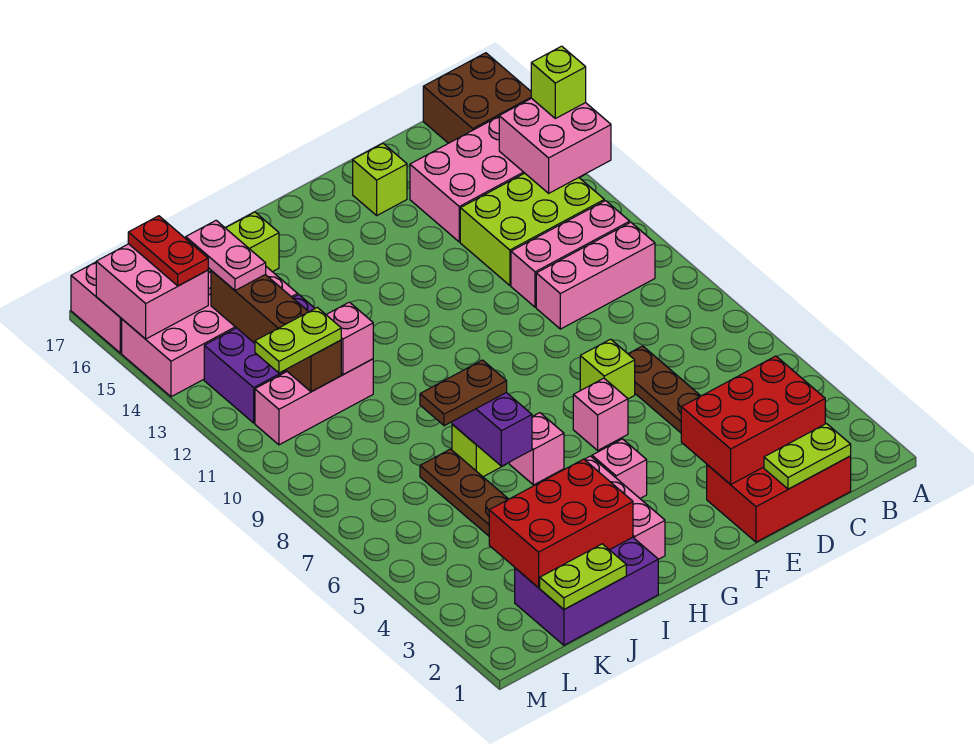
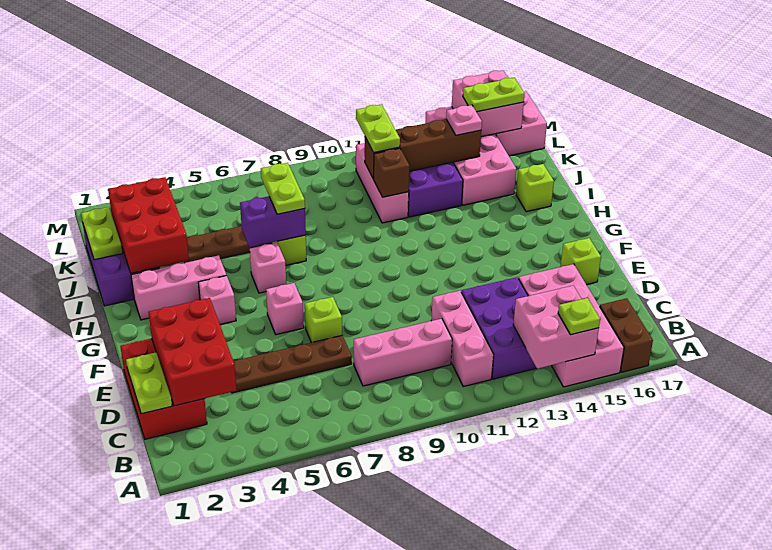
lime brick A14 level 3 -> lime plate A14 level 3
brown brick A16:B17 level 1 -> brown brick A16:B16 level 1
pink brick B10:D10 level 1 -> pink brick C8:C10 level 1
lime brick B12:D13 level 1 -> purple brick B12:D13 level 1
brown plate I7:J7 level 3 -> lime plate I7:J7 level 3
pink brick J11 level 2 -> brown brick J11 level 2
pink plate K14:K15 level 3 -> pink plate K14 level 3
red plate L15:L16 level 3 -> lime plate L15:L16 level 3

